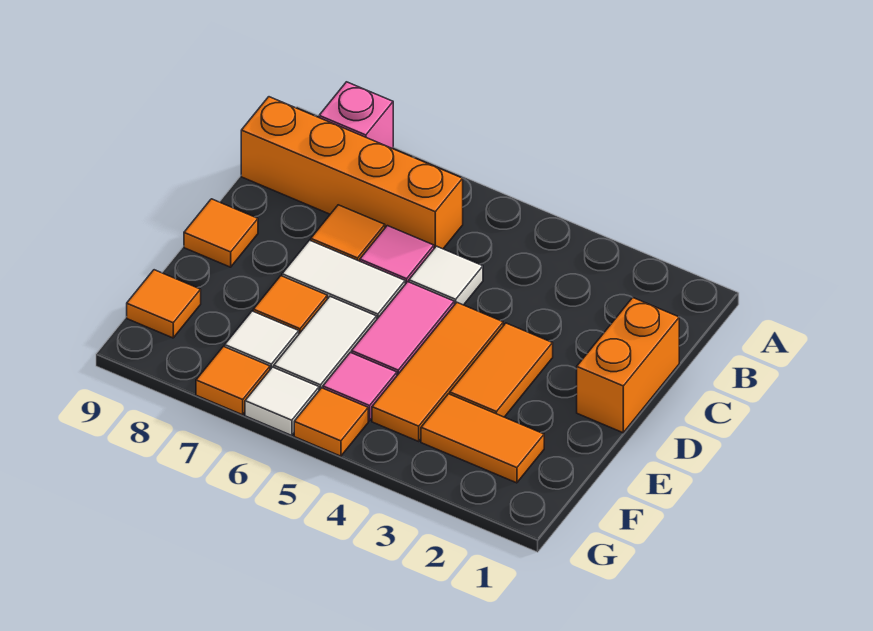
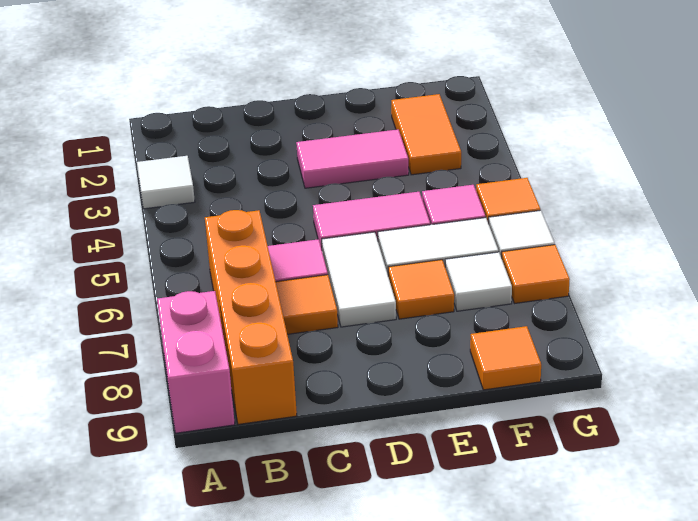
pink brick A8 level 1 -> pink brick A8:A9 level 1
orange brick C1:D1 level 1 -> none
white tile C5 level 1 -> white tile A3 level 1
orange tile D3:E3 level 1 -> pink tile D3:E3 level 1
orange tile D4:F4 level 1 -> none
orange tile D9 level 1 -> none

